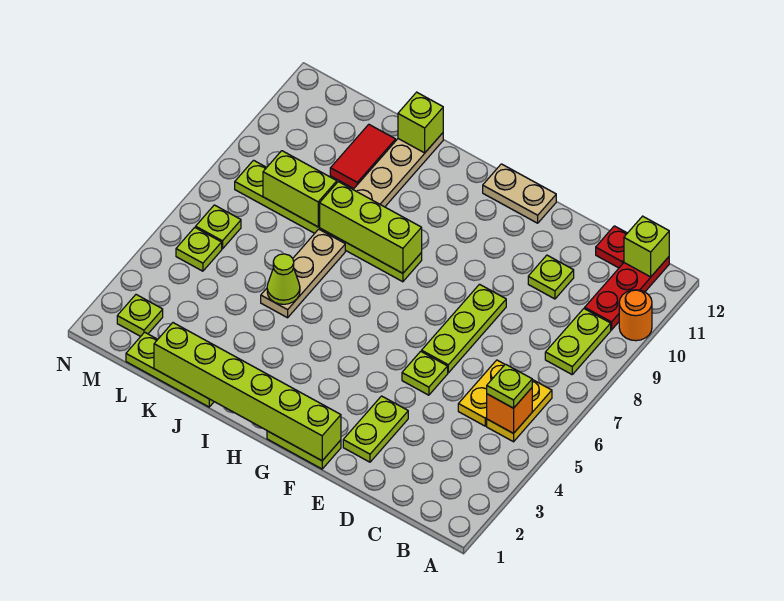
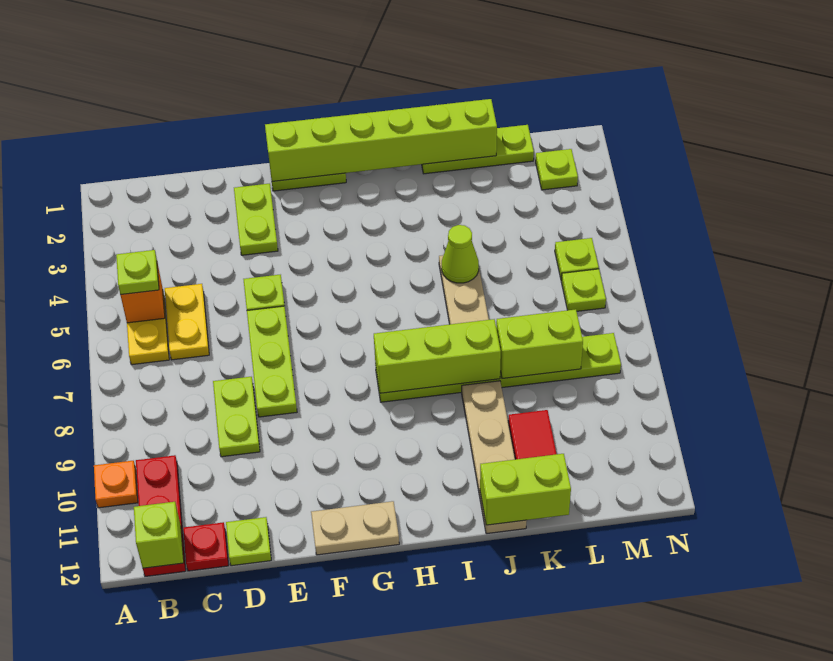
orange round brick A10 level 1 -> orange plate A10 level 1
lime plate B8:B9 level 1 -> lime plate D8:D9 level 1
lime plate D10 level 1 -> lime plate D12 level 1
lime brick J12 level 2 -> lime brick J12:K12 level 2

